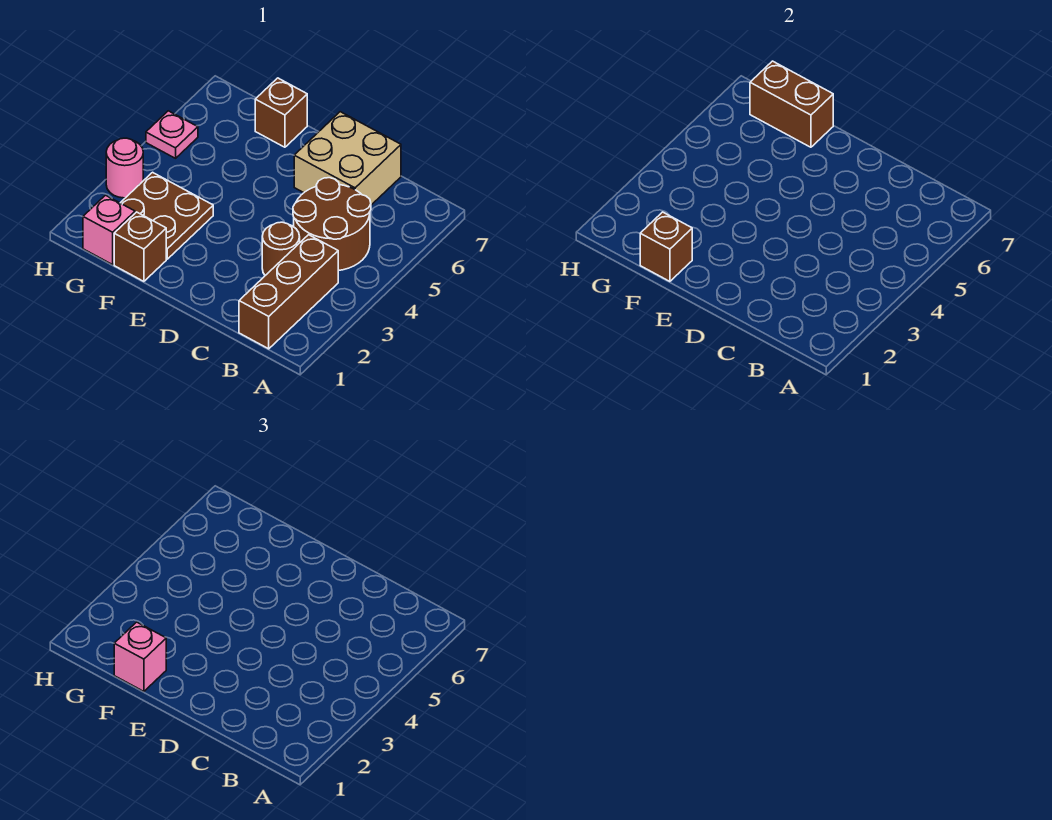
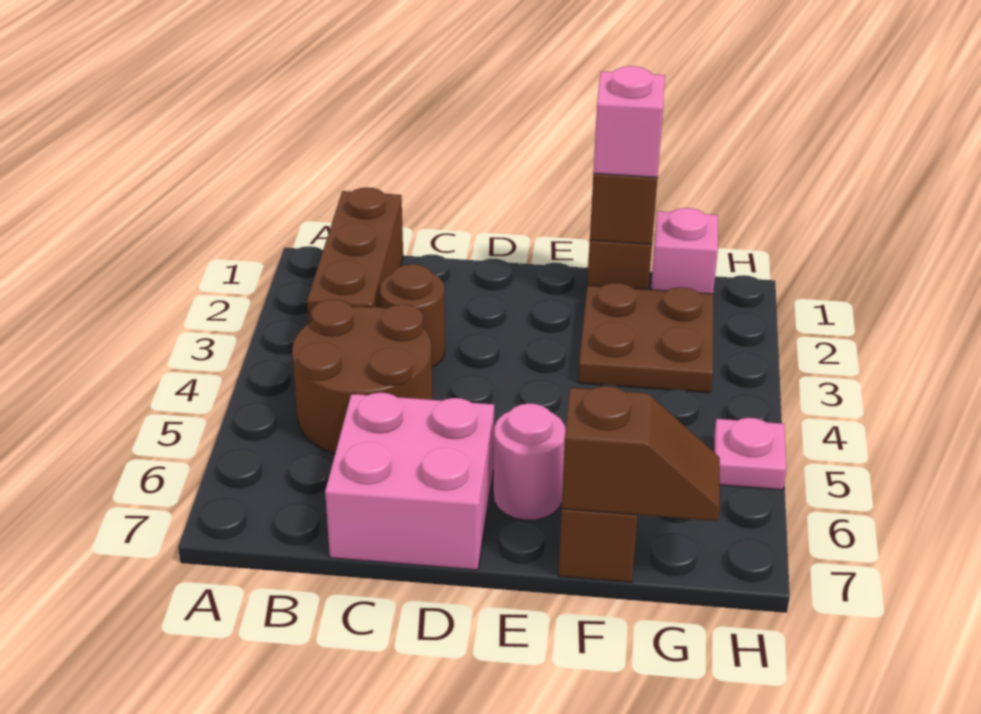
tan brick C6:D7 level 1 -> pink brick C6:D7 level 1
brown brick F7:G7 level 2 -> brown slope F7:G7 level 2 top F
pink round brick H3 level 1 -> pink round brick E6 level 1

